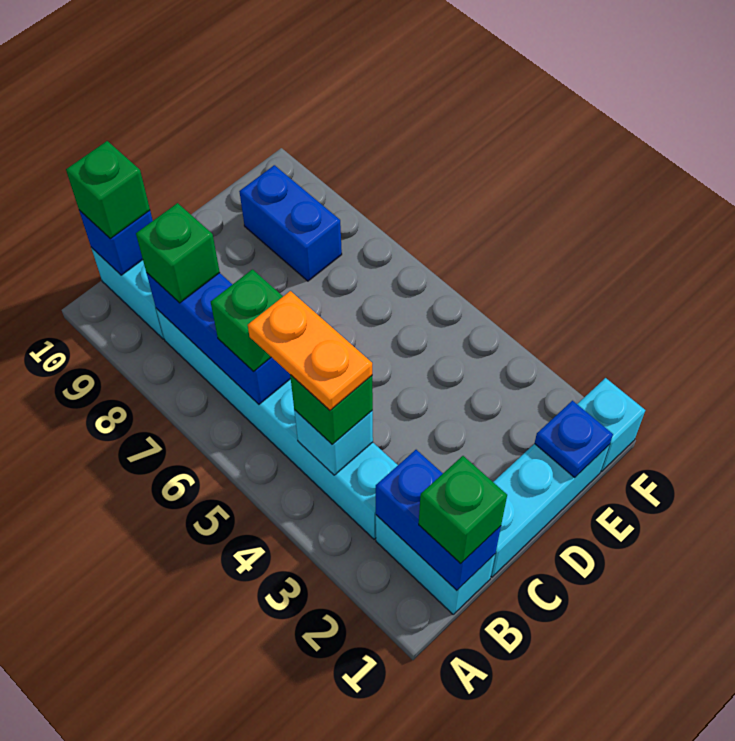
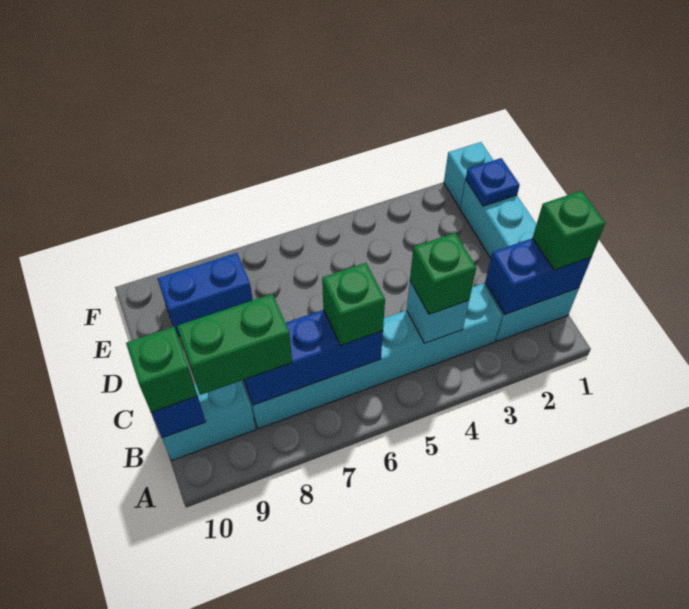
orange plate B4:B5 level 4 -> none
green brick B8 level 3 -> green brick B8:B9 level 3

